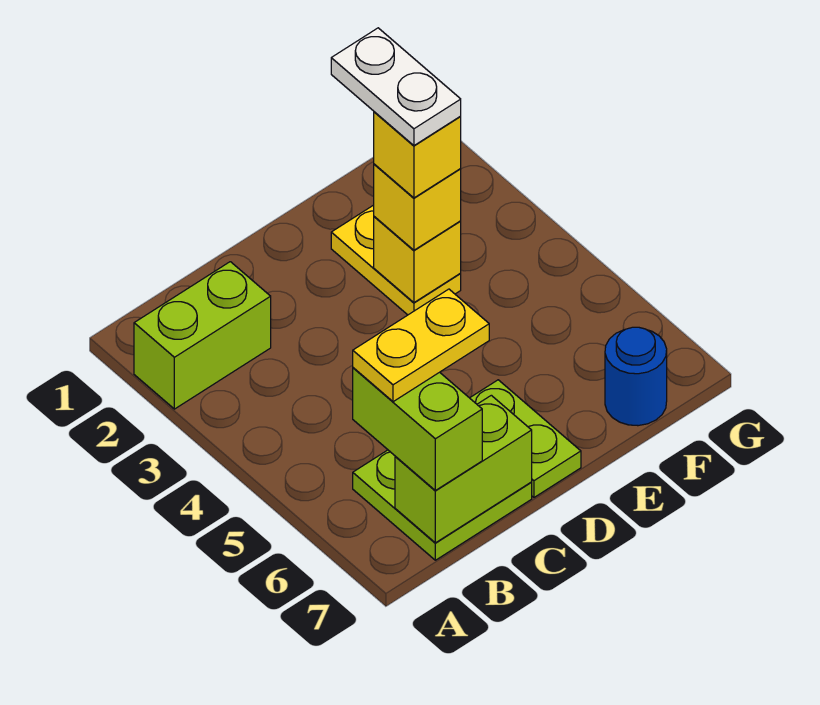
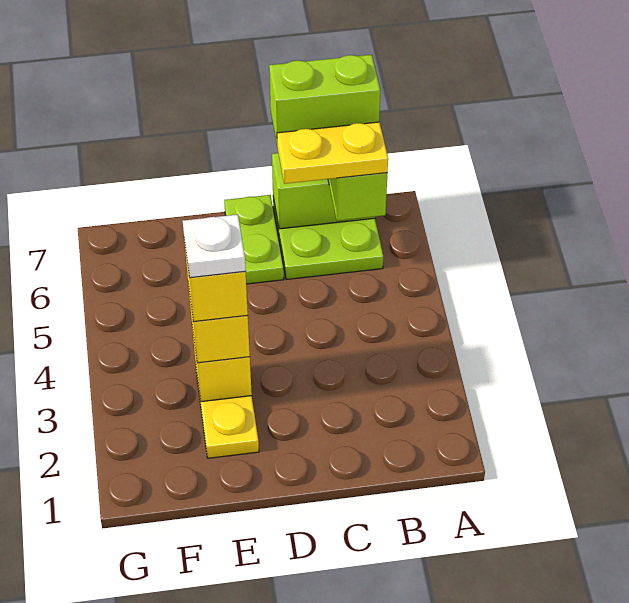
lime brick A2:B2 level 1 -> lime brick B7:C7 level 4
white plate E2:E3 level 5 -> white plate E3 level 5
blue round brick F7 level 1 -> none

